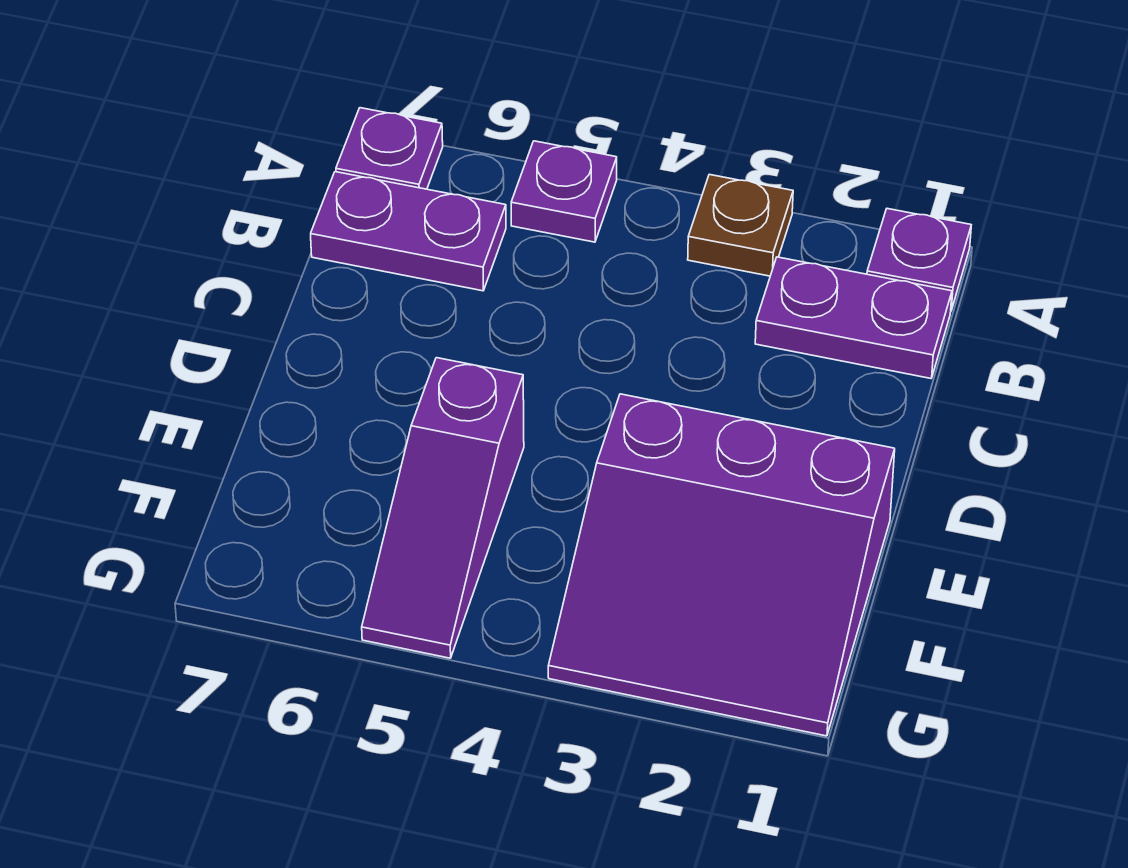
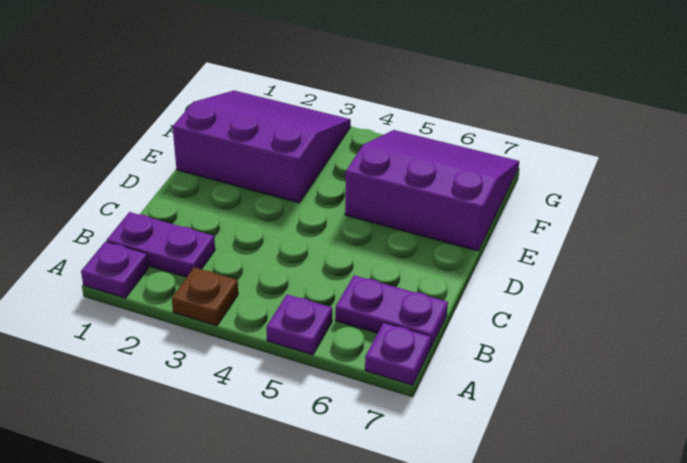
purple slope E5:G5 level 1 top E -> purple slope E5:G7 level 1 top E

